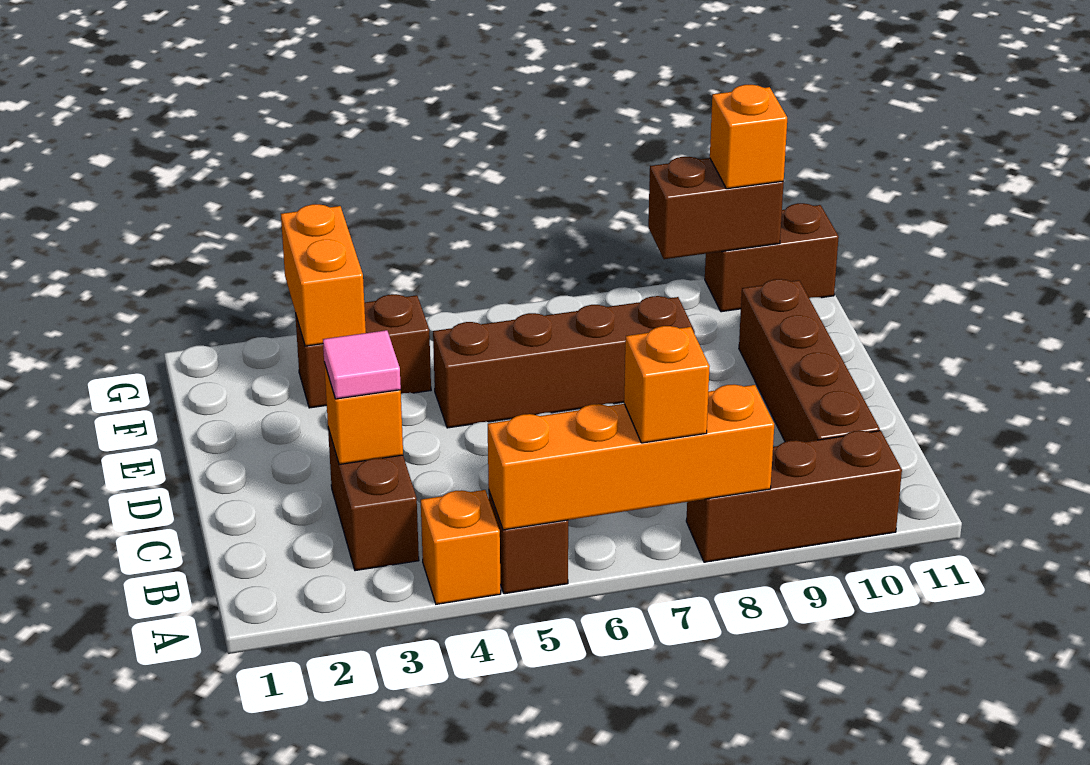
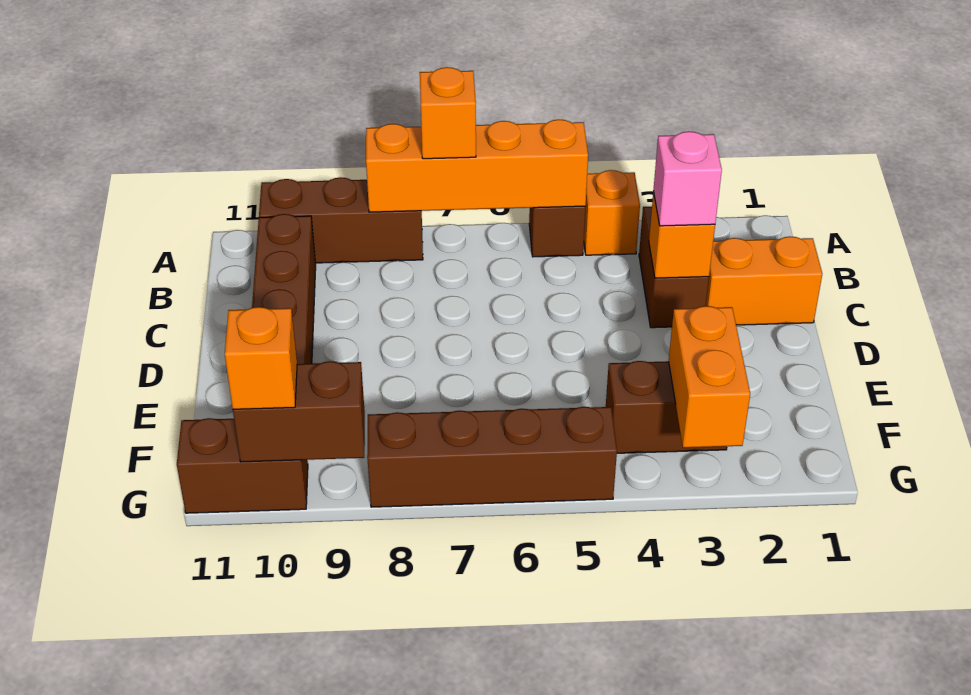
none -> orange brick C1:C2 level 1
pink tile C3 level 3 -> pink brick C3 level 3
brown brick E5:E8 level 1 -> brown brick G5:G8 level 1

